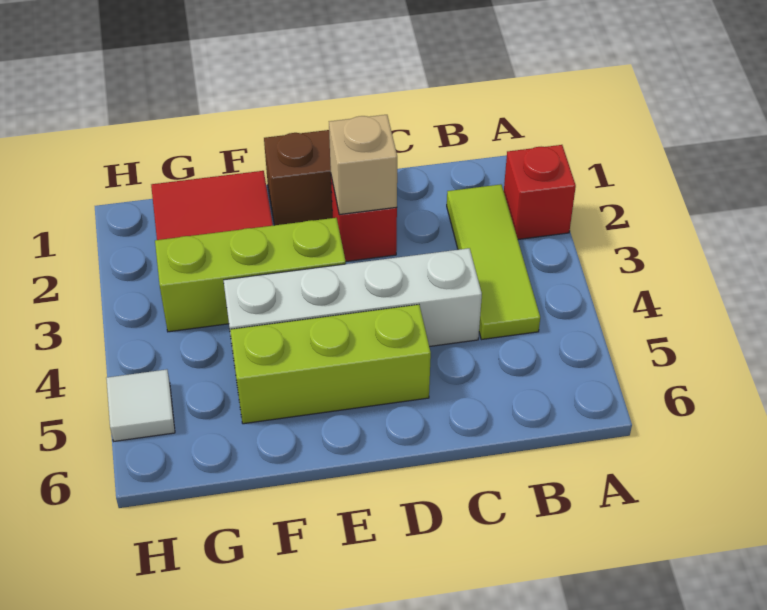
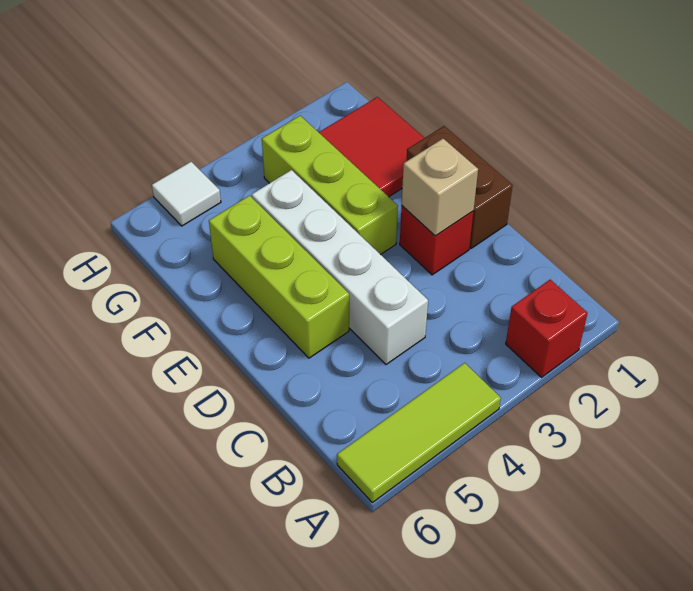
lime tile B2:B4 level 1 -> lime tile A4:A6 level 1

